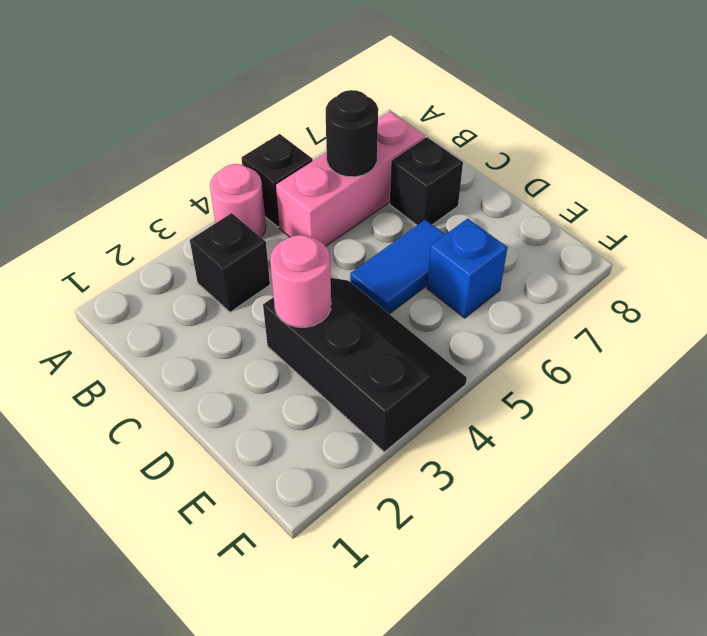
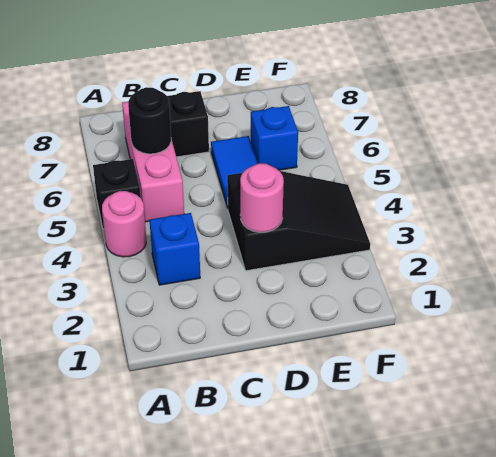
black brick B3 level 1 -> blue brick B3 level 1
black slope D3:F4 level 1 top 3 -> black slope D3:F4 level 1 top D

